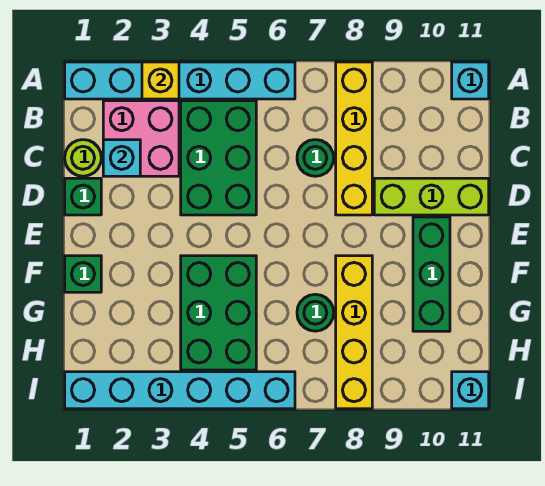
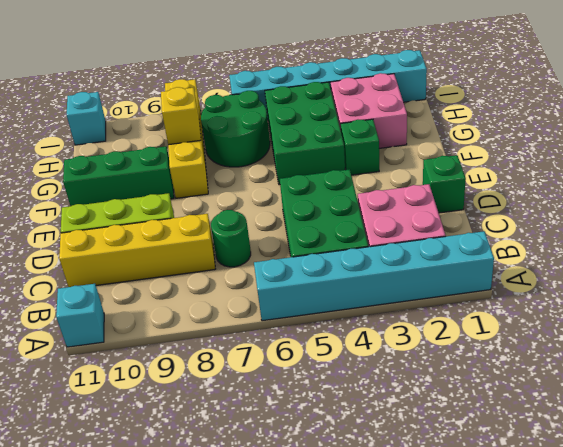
yellow brick A3 level 2 -> yellow brick G8 level 2
yellow brick A8:D8 level 1 -> yellow brick C8:C11 level 1
lime round brick C1 level 1 -> none
cyan brick C2 level 2 -> none
green brick E10:G10 level 1 -> green brick F9:F11 level 1
green brick F1 level 1 -> green brick F3 level 1
none -> pink brick G2:H3 level 1
green round brick G7 level 1 -> green round brick G6:H7 level 1

